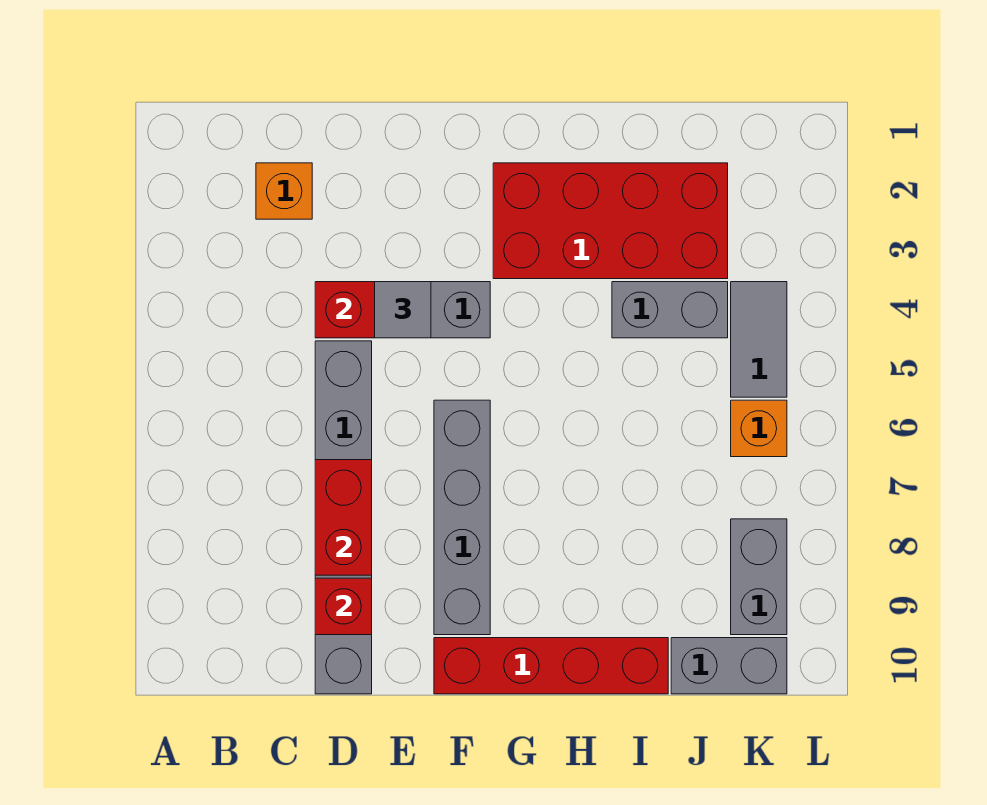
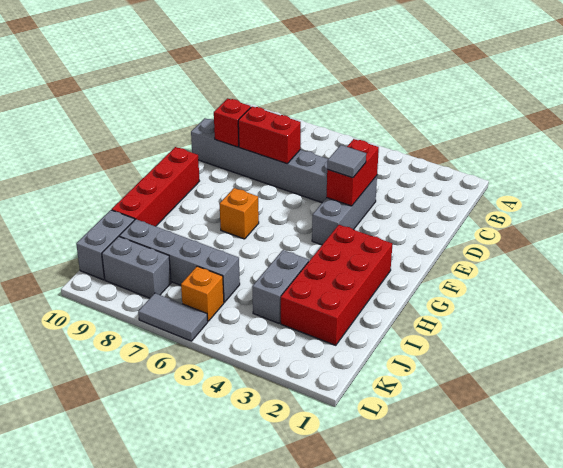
orange brick C2 level 1 -> orange brick G7 level 1
grey brick F6:F9 level 1 -> grey brick J6:J9 level 1
grey tile K4:K5 level 1 -> grey tile L6:L7 level 1

